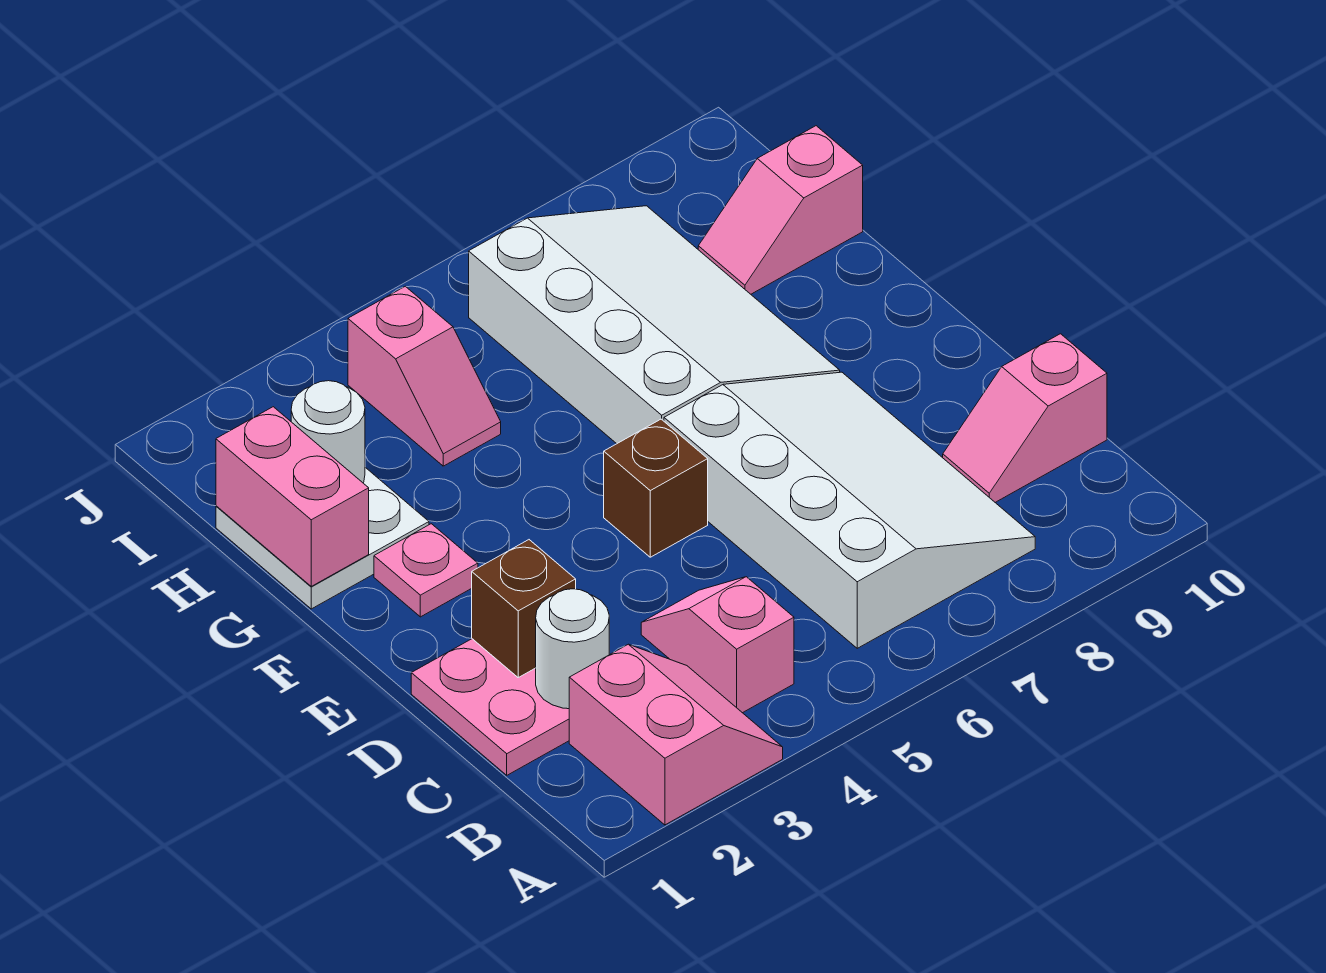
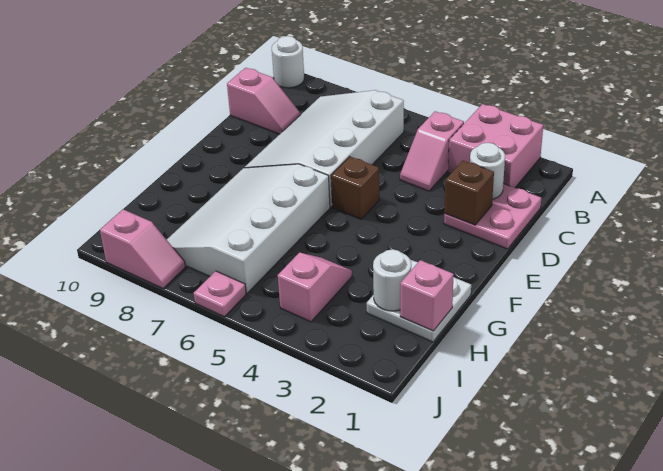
pink slope A2:B3 level 1 top 2 -> pink brick A2:B3 level 1
none -> white round brick A10 level 1
pink plate F2 level 1 -> pink plate J6 level 1
pink brick G1:H1 level 2 -> pink brick H1 level 2
pink slope H9:H10 level 1 top 10 -> pink slope J8:J9 level 1 top 9

